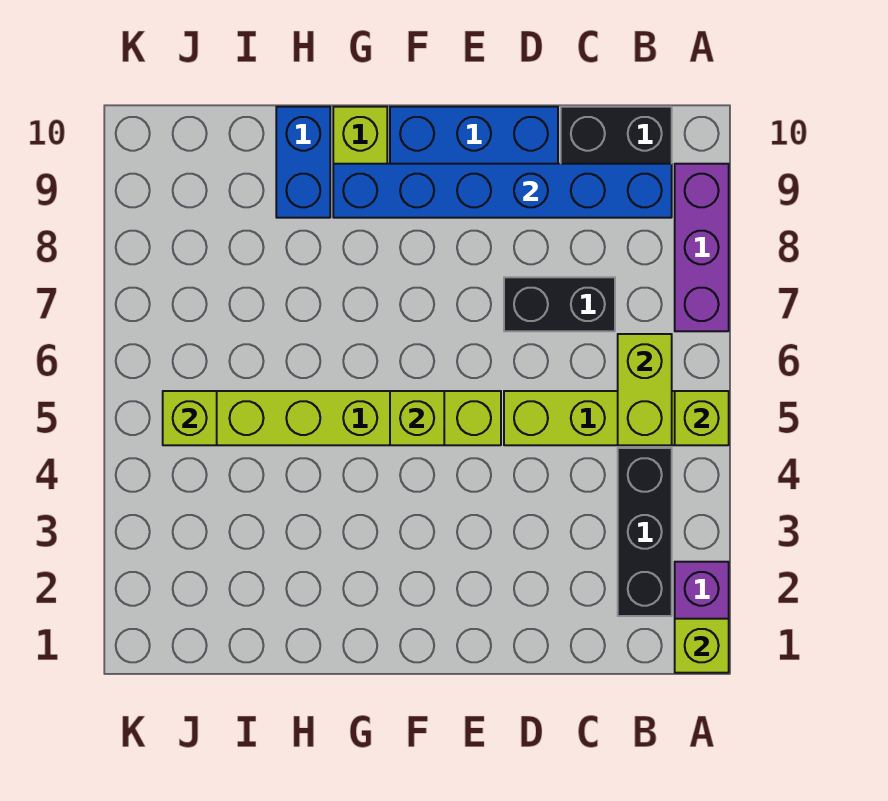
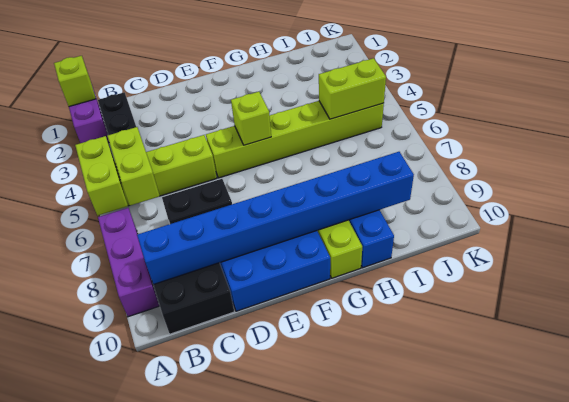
lime brick A5 level 2 -> lime brick A5:A6 level 2
blue brick B9:G9 level 2 -> blue brick B9:I9 level 2
lime brick J5 level 2 -> lime brick I5:J5 level 2

